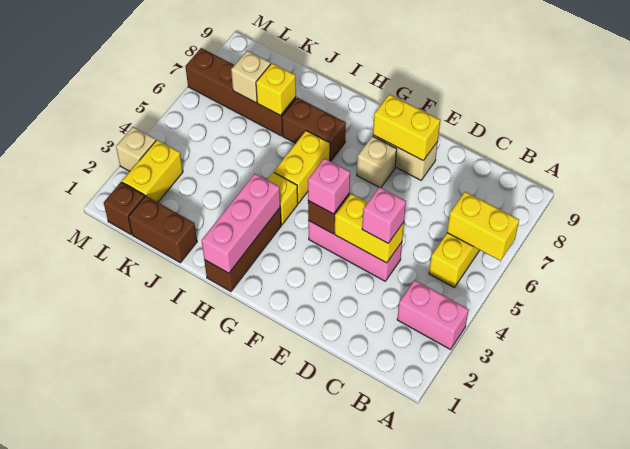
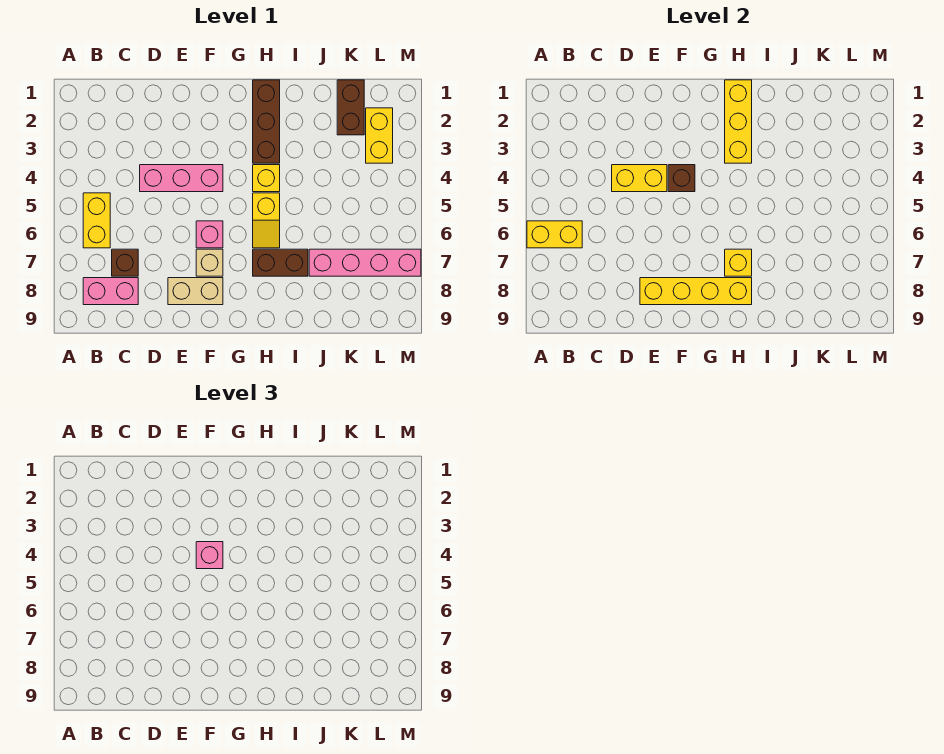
pink brick A3:B3 level 1 -> pink brick B8:C8 level 1
pink brick D4 level 3 -> pink brick F6 level 1
yellow brick E8:F8 level 2 -> yellow brick E8:H8 level 2
pink brick H1:H3 level 2 -> yellow brick H1:H3 level 2
yellow brick H5:H6 level 1 -> yellow slope H5:H6 level 1 top 5
brown brick J1:K1 level 1 -> brown brick K1:K2 level 1
brown brick J7:M7 level 1 -> pink brick J7:M7 level 1
yellow brick J7 level 2 -> yellow brick H7 level 2
tan brick K7 level 2 -> none
brown brick L1 level 1 -> brown brick C7 level 1
tan brick M3 level 1 -> none

